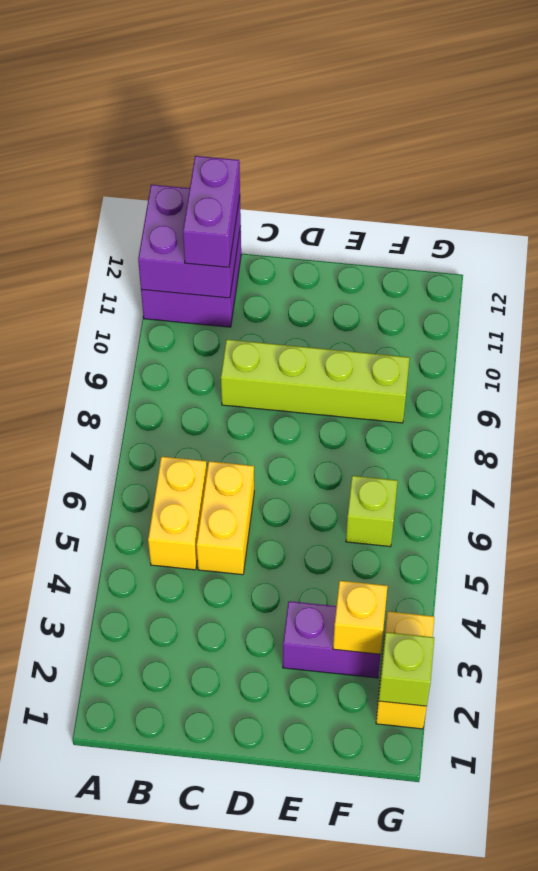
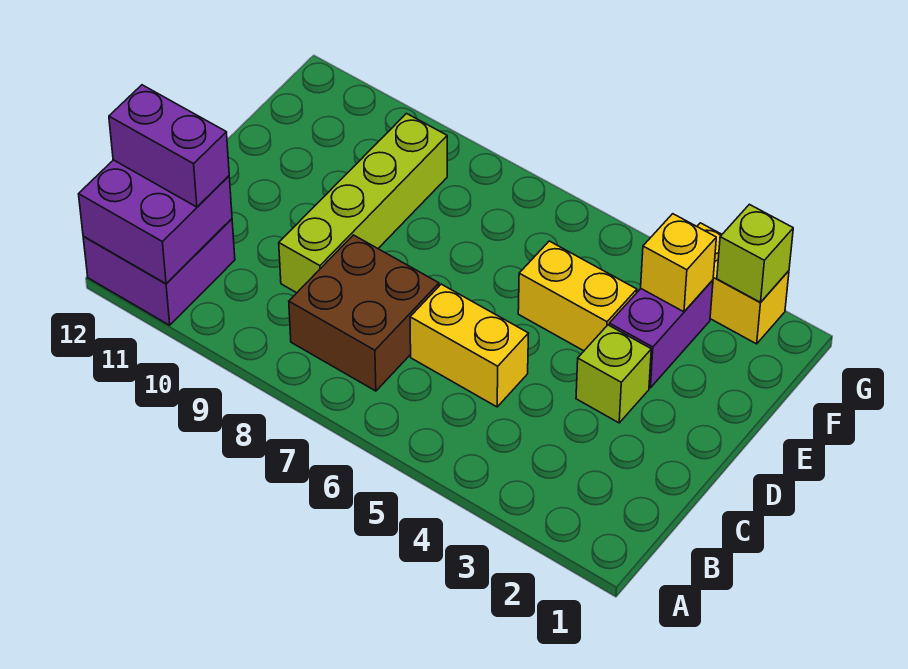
yellow brick B5:B6 level 1 -> yellow brick E4:E5 level 1
none -> brown brick B7:C8 level 1
lime brick F6 level 1 -> lime brick D3 level 1

